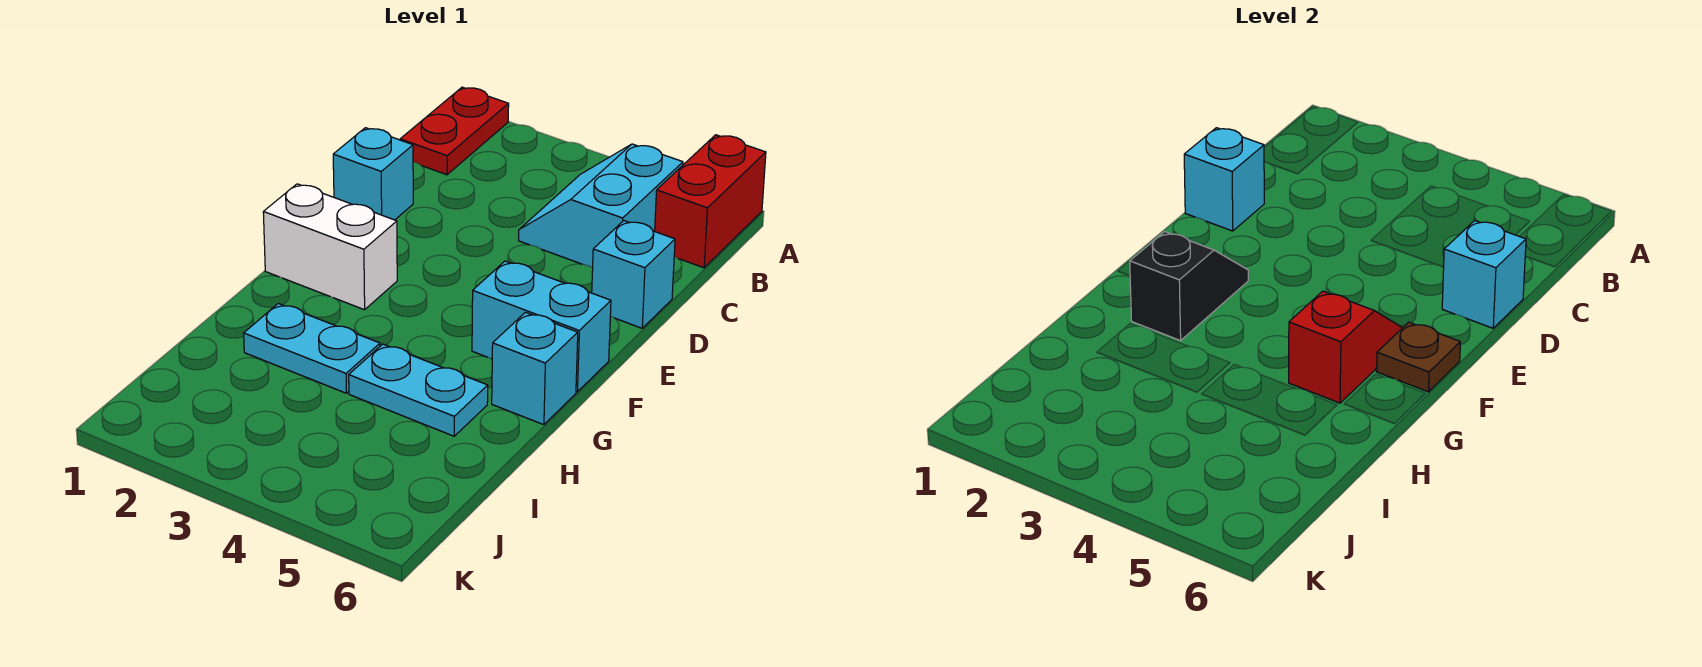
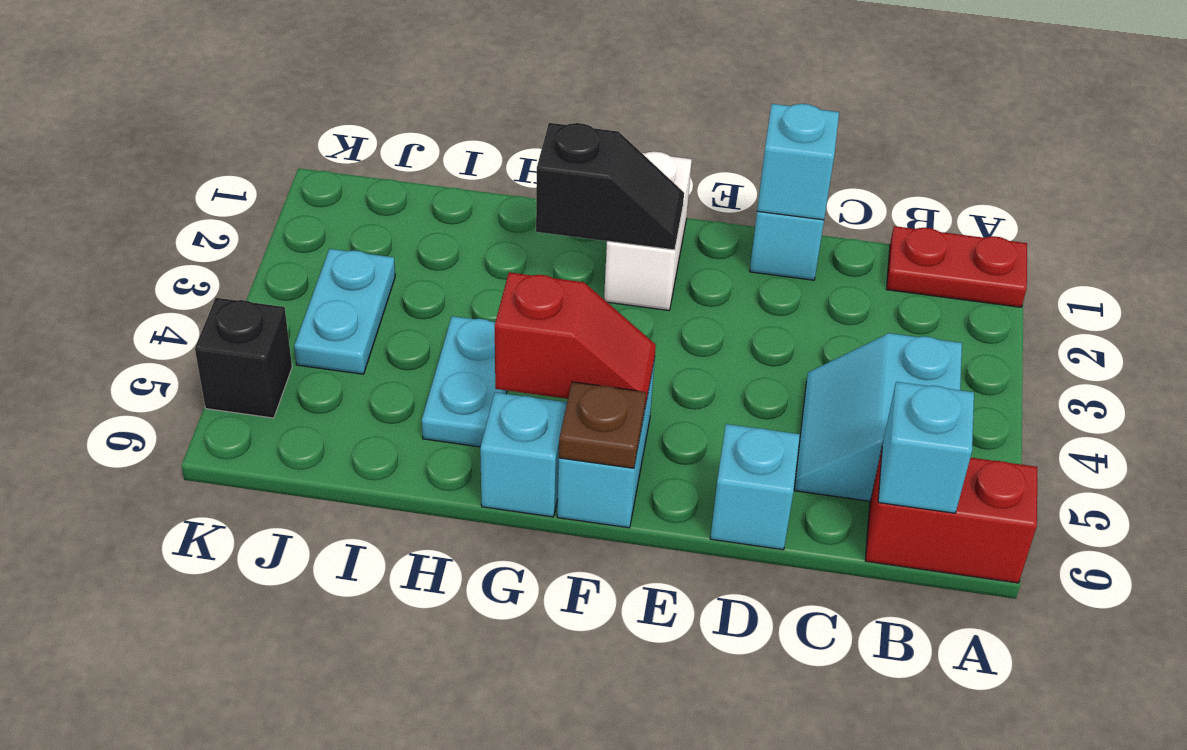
cyan slope B4:C5 level 1 top 5 -> cyan slope B4:C5 level 1 top B
cyan brick D6 level 2 -> cyan brick B6 level 2
cyan plate H2:H3 level 1 -> cyan plate J3:J4 level 1
none -> black brick K5 level 1

